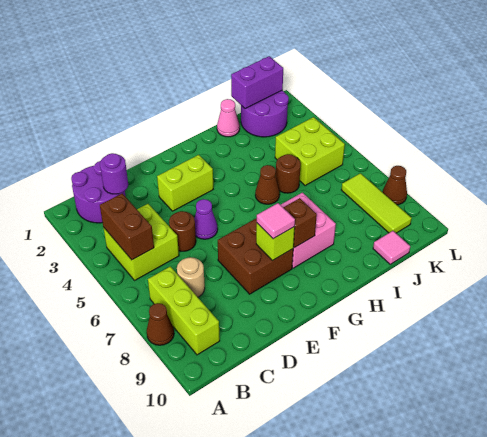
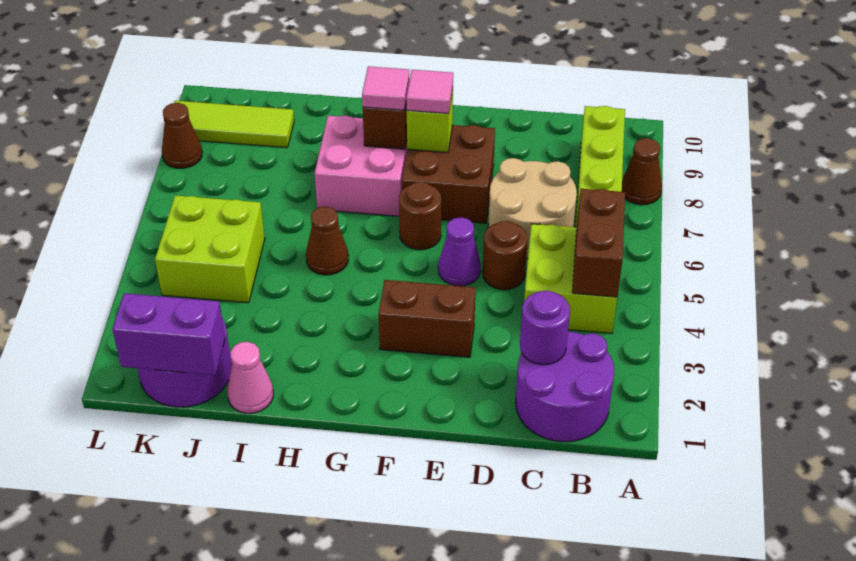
tan round brick C7 level 1 -> tan round brick C6:D7 level 1
lime brick E3:F3 level 1 -> brown brick E3:F3 level 1
brown round brick I5 level 1 -> brown round brick F6 level 1
pink tile J10 level 1 -> pink tile G8 level 3
lime tile K7:K9 level 1 -> lime tile J9:L9 level 1

